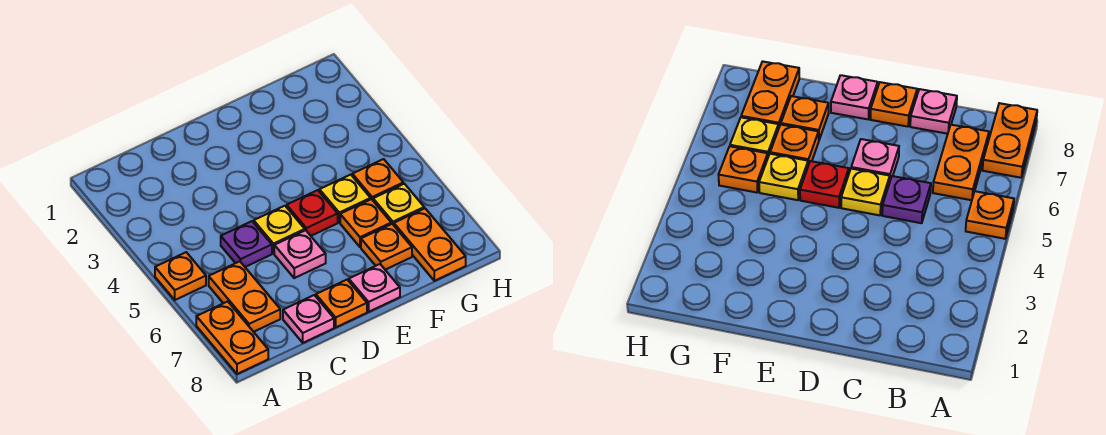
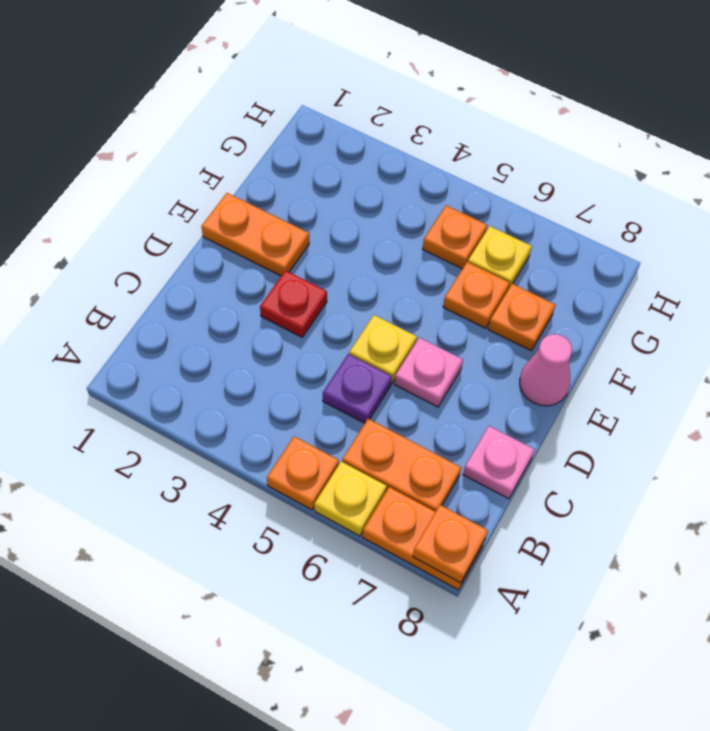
orange plate D8 level 1 -> orange plate A8 level 2
red plate E5 level 1 -> red plate D3 level 1
pink plate E8 level 1 -> pink cone E8 level 1
yellow plate F5 level 1 -> yellow plate A6 level 1
orange plate G7:G8 level 1 -> orange plate E1:E2 level 1

